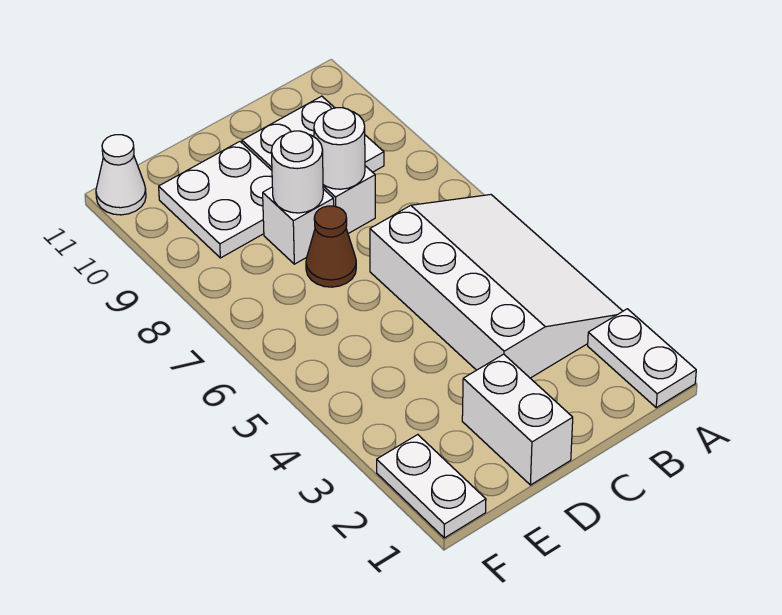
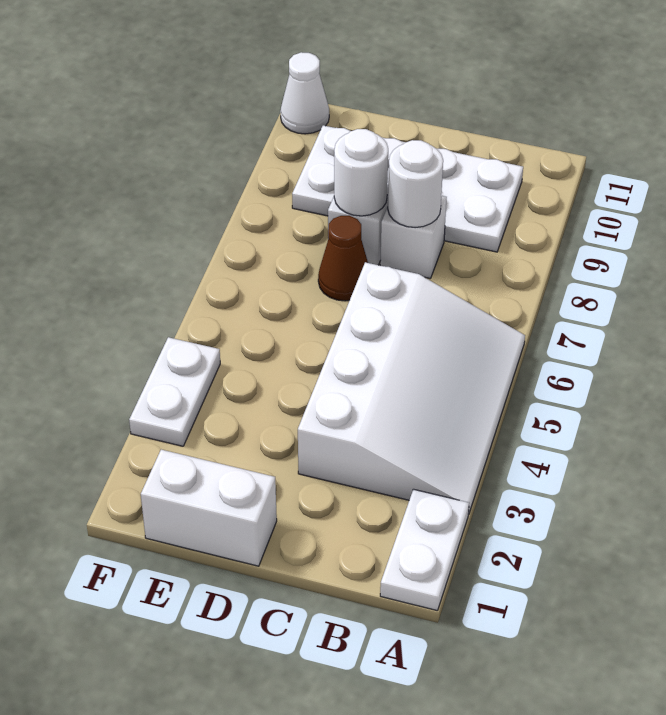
white brick D1:D2 level 1 -> white brick D1:E1 level 1
white plate F1:F2 level 1 -> white plate F3:F4 level 1

